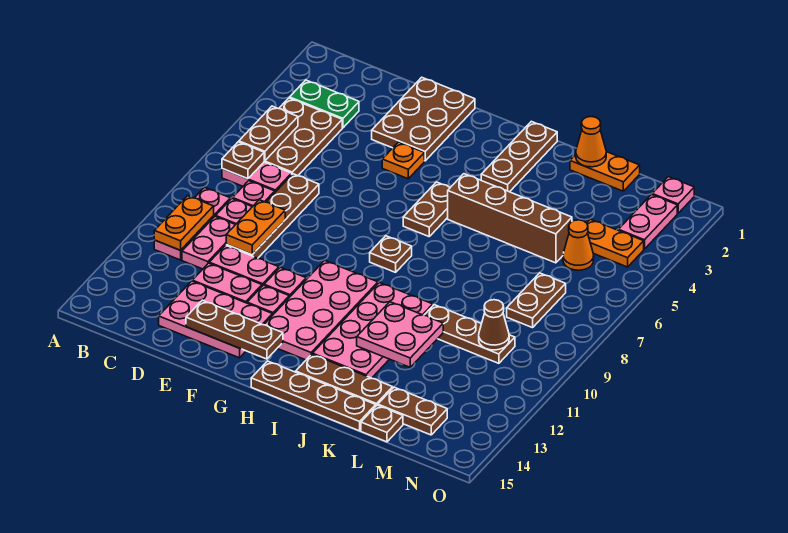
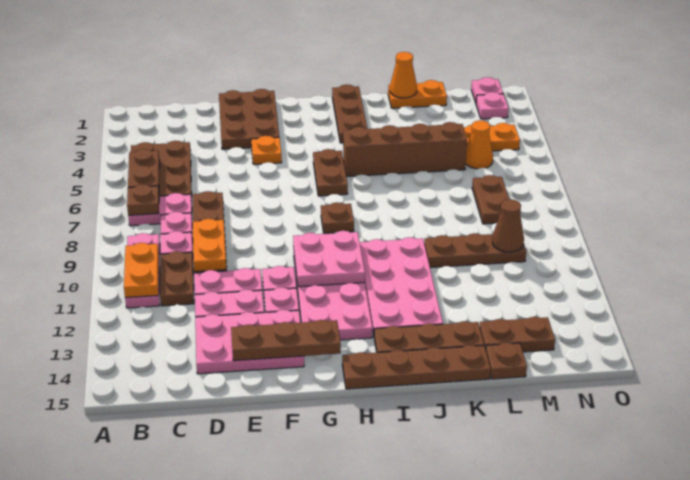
green plate B3:C3 level 1 -> none
pink plate C10:C11 level 1 -> brown plate C10:C11 level 1
pink plate J11:K12 level 2 -> pink plate G10:H11 level 2
pink plate N2:N3 level 1 -> pink plate N2 level 1

